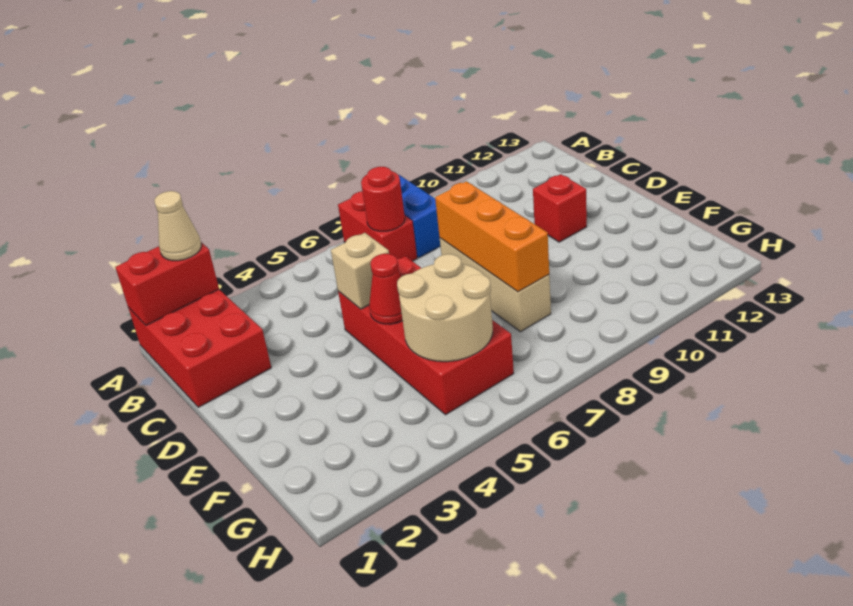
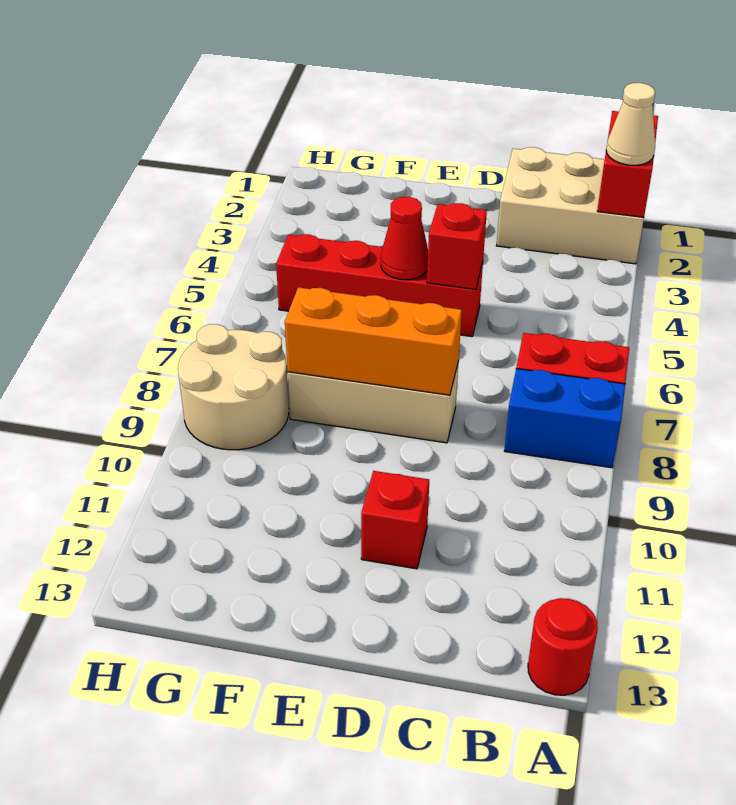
red brick A1:C2 level 1 -> tan brick A1:C2 level 1
red round brick B7 level 2 -> red round brick A13 level 1
red brick D5:G6 level 1 -> red brick D5:G5 level 1
tan brick D5 level 2 -> red brick D5 level 2
tan round brick F5:G6 level 2 -> tan round brick G8:H9 level 1

